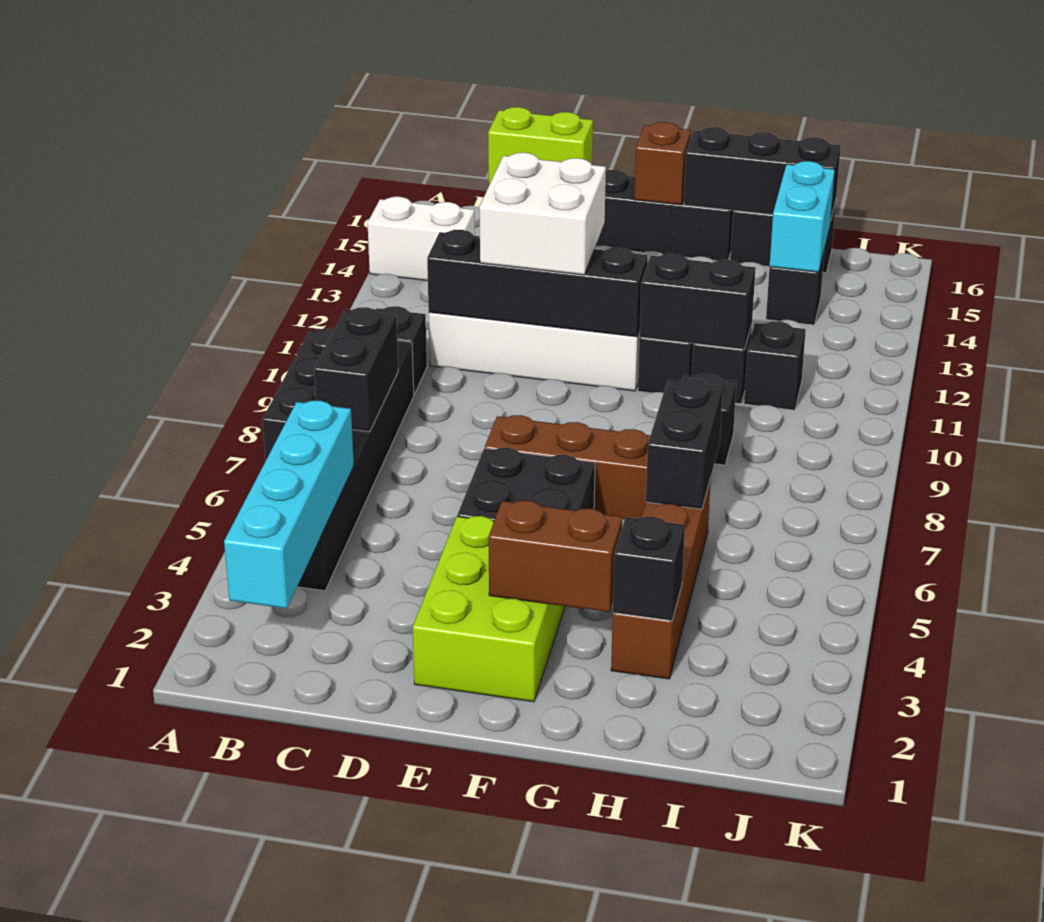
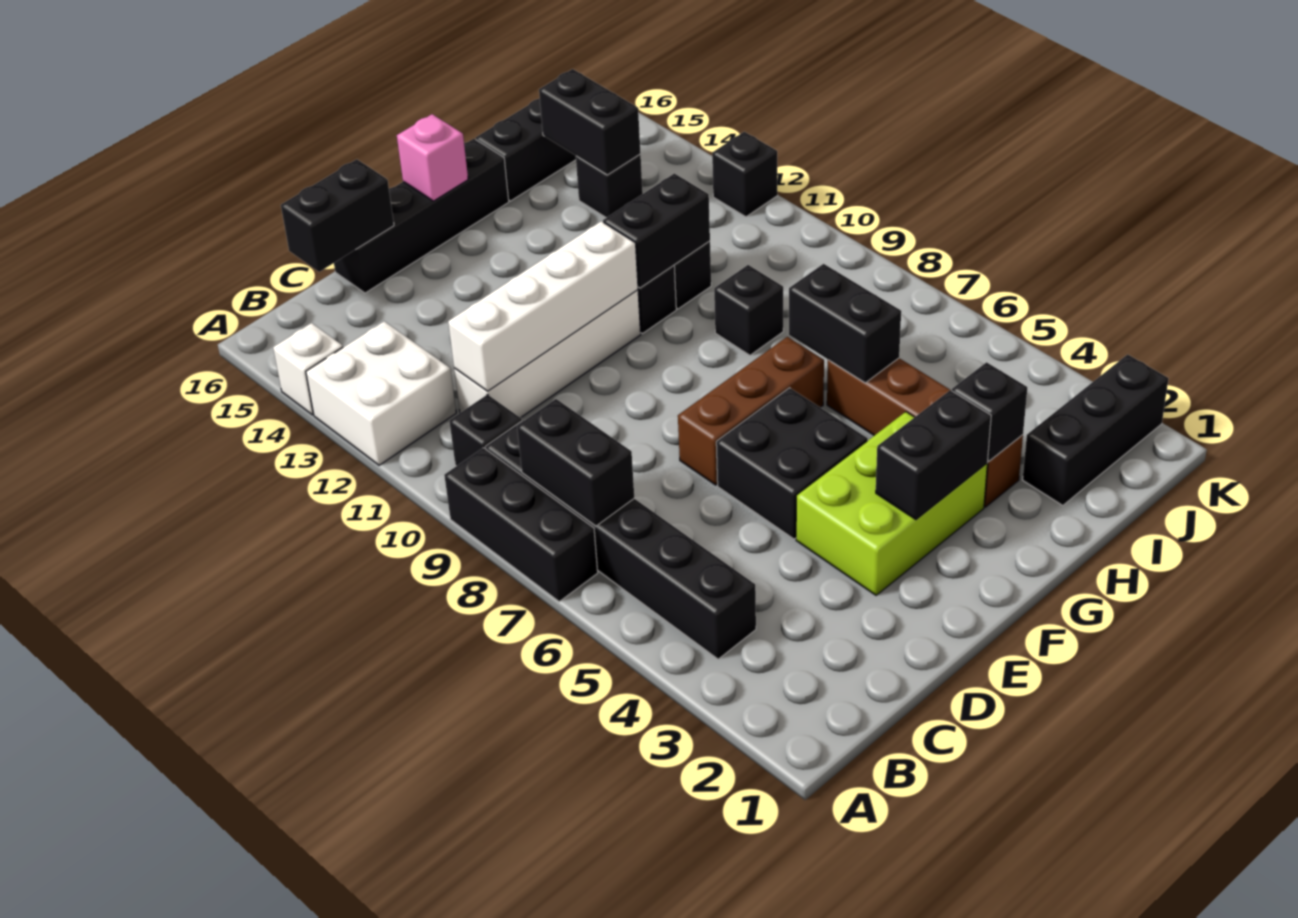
white brick A14:B14 level 1 -> white brick A14 level 1
cyan brick B2:B5 level 2 -> none
black brick C11:F11 level 2 -> white brick C11:F11 level 2
lime brick C16:D16 level 2 -> black brick C16:D16 level 2
white brick D11:E12 level 3 -> white brick A12:B13 level 1
lime brick E2:F4 level 1 -> lime brick E3:G4 level 1
brown brick F3:G3 level 2 -> black brick F3:G3 level 2
brown brick F16 level 2 -> pink brick F16 level 2
black brick G16:I16 level 2 -> black brick I2:K2 level 1
black brick I11 level 1 -> black brick K12 level 1
cyan brick I14:I15 level 2 -> black brick I14:I15 level 2

